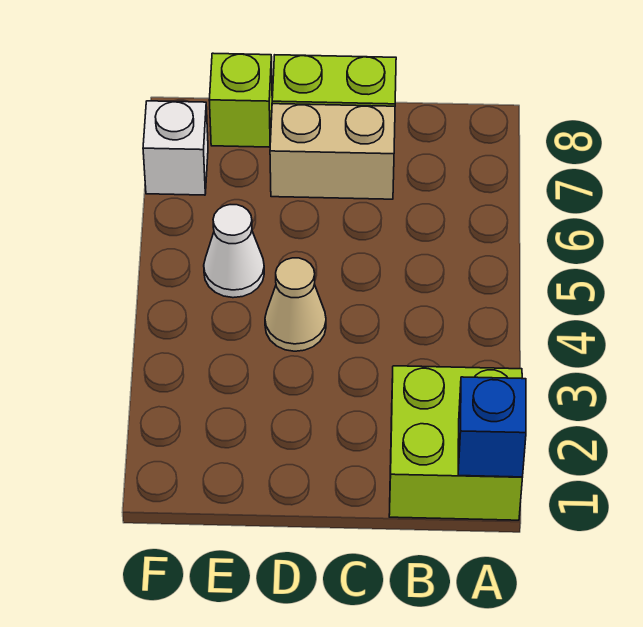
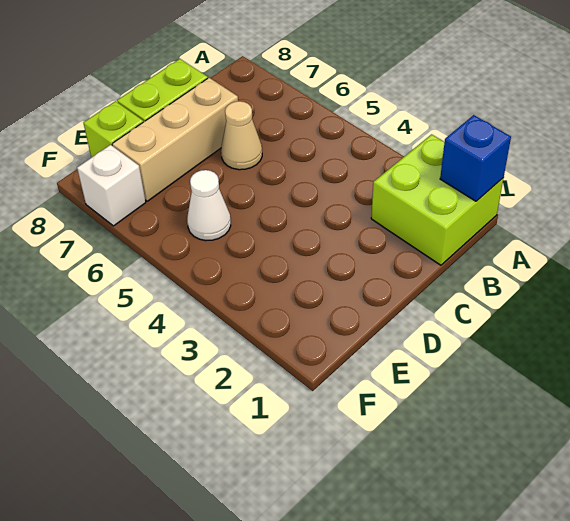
tan brick C7:D7 level 1 -> tan brick C7:E7 level 1
tan cone D4 level 1 -> tan cone C6 level 1

